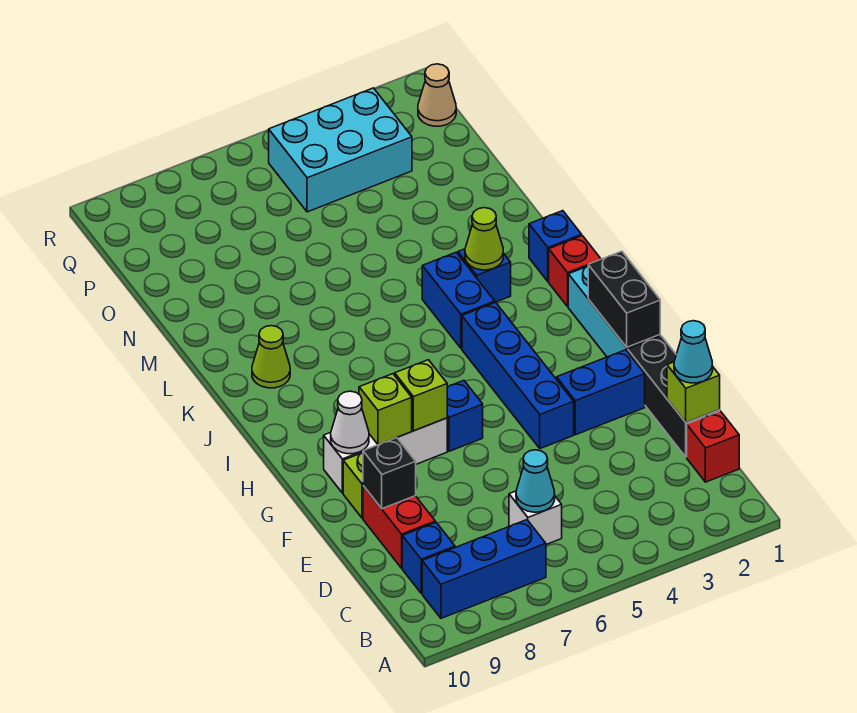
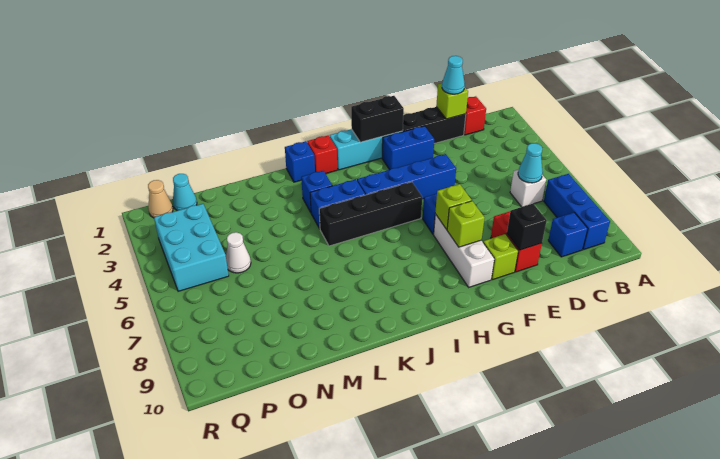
red brick D9:E9 level 1 -> red brick E8:E9 level 1
blue brick F2:F3 level 1 -> blue brick F2:G2 level 1
white cone G9 level 2 -> white cone O5 level 1
none -> black brick H5:K5 level 1
lime cone K3 level 2 -> none
lime cone K9 level 1 -> none
none -> cyan cone P1 level 1

